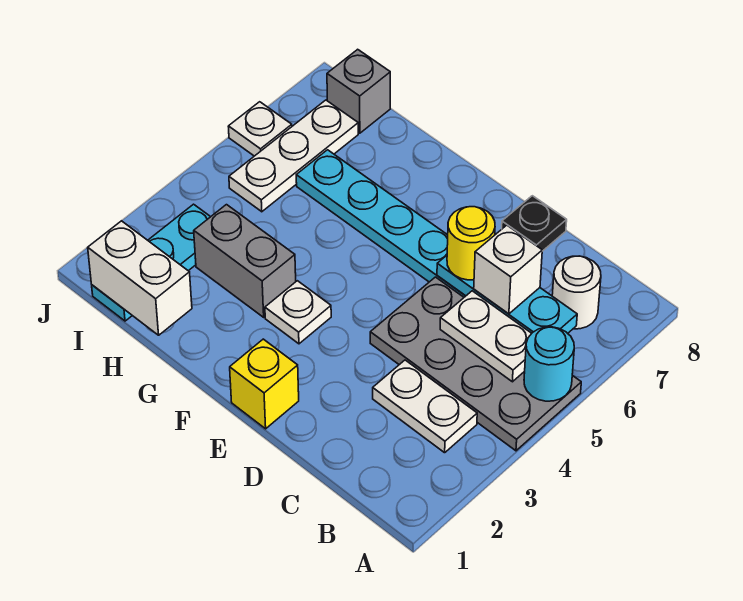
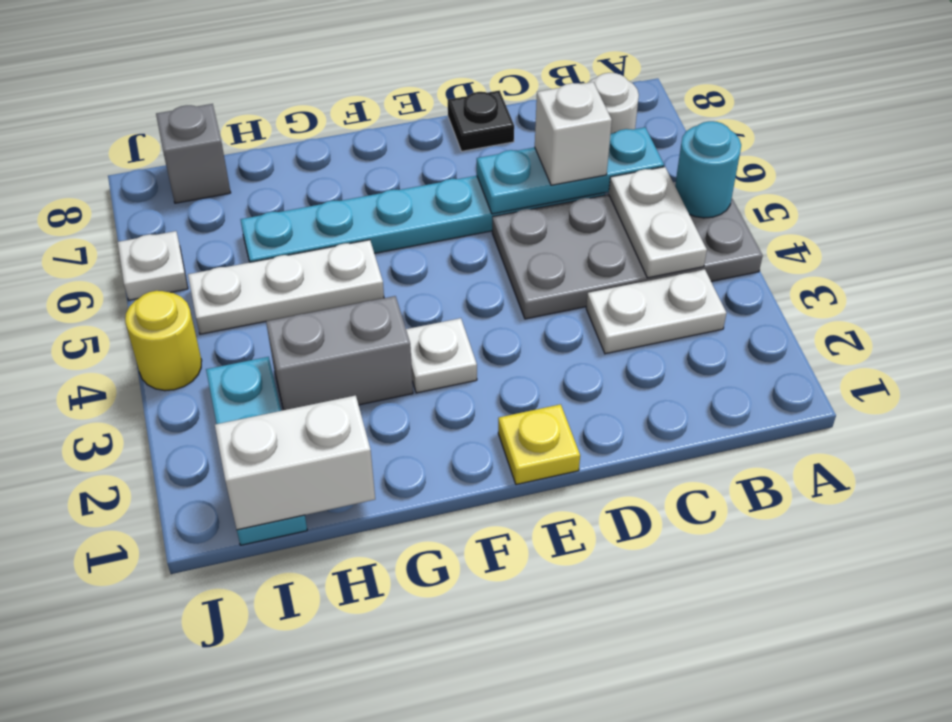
white plate B5:C5 level 2 -> white plate B4:B5 level 2
yellow round brick D6 level 3 -> yellow round brick J4 level 1
yellow brick E1 level 1 -> yellow plate E1 level 1
white plate I5:I7 level 1 -> white plate G5:I5 level 1

